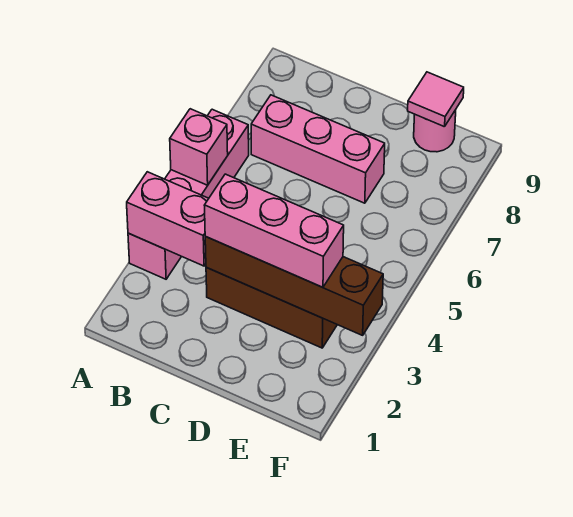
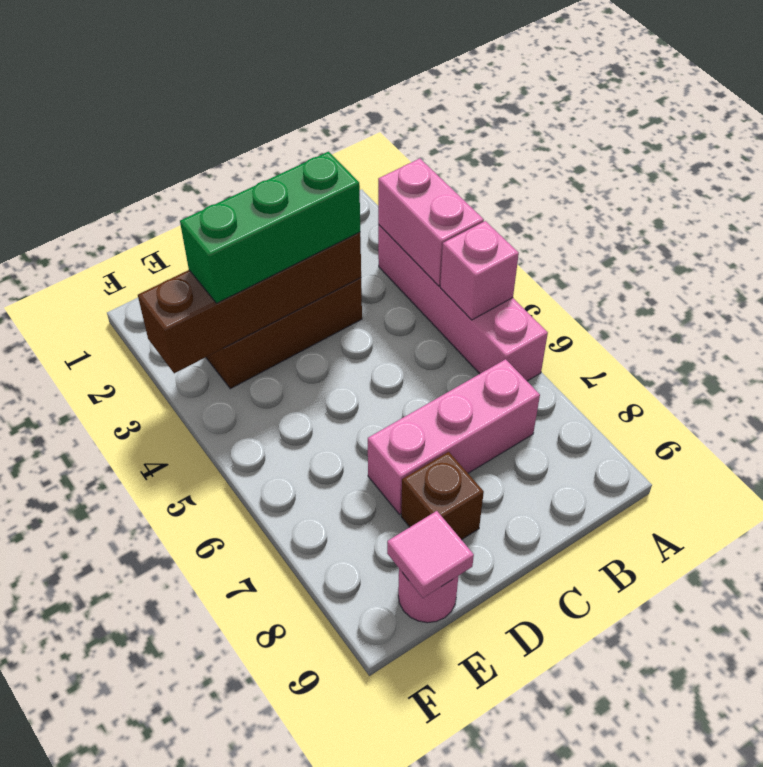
pink brick A3:B3 level 2 -> pink brick A3:A4 level 2
pink brick C3:E3 level 3 -> green brick C3:E3 level 3
none -> brown brick D8 level 1

